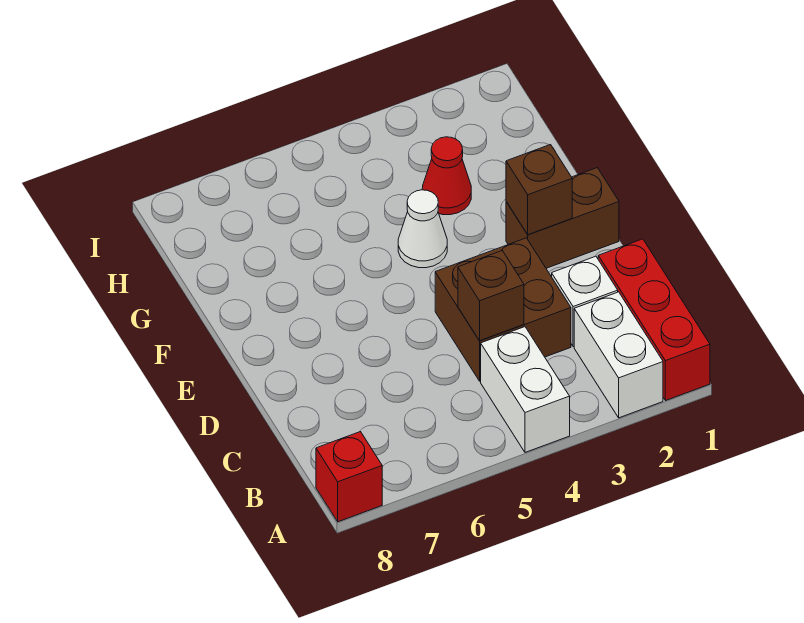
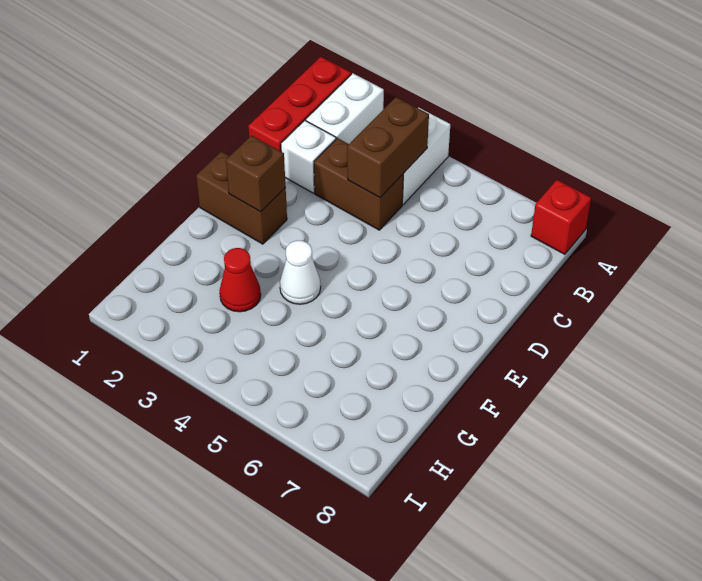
brown brick C3:D4 level 1 -> brown brick C3:C4 level 1
brown brick C4 level 2 -> brown brick B4:C4 level 2

